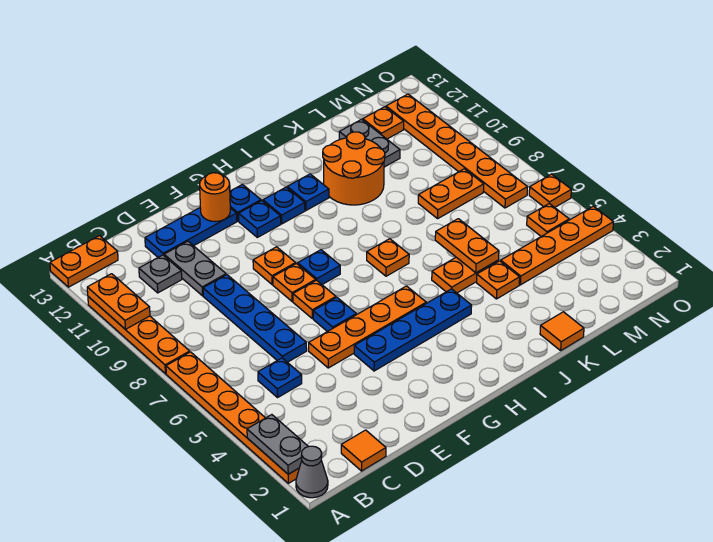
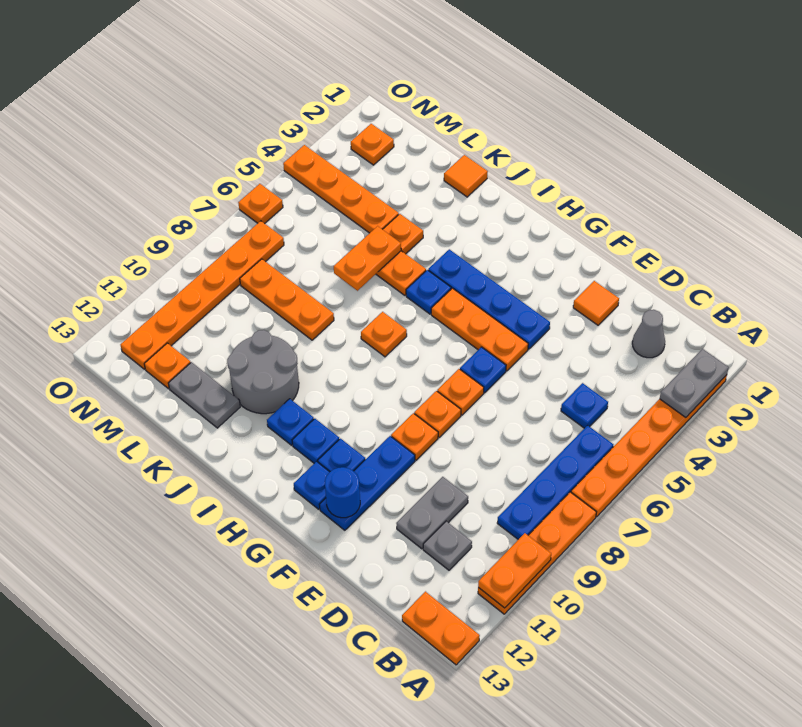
grey cone A1 level 1 -> grey cone C2 level 1
orange tile C1 level 1 -> orange tile E2 level 1
blue plate D6:D9 level 1 -> blue plate B6:B9 level 1
blue plate D12:F12 level 1 -> blue plate F10:F12 level 1
orange plate E5:H5 level 1 -> orange plate F5:H5 level 1
orange round brick F12 level 2 -> blue round brick F12 level 2
blue plate G8 level 1 -> blue plate I5 level 1
orange round brick J10:K11 level 1 -> grey round brick J10:K11 level 1
orange plate L8:M8 level 1 -> orange plate K8:M8 level 1
grey plate L11:L12 level 1 -> grey plate K12:L12 level 1
orange plate N5 level 1 -> orange plate N2 level 1

